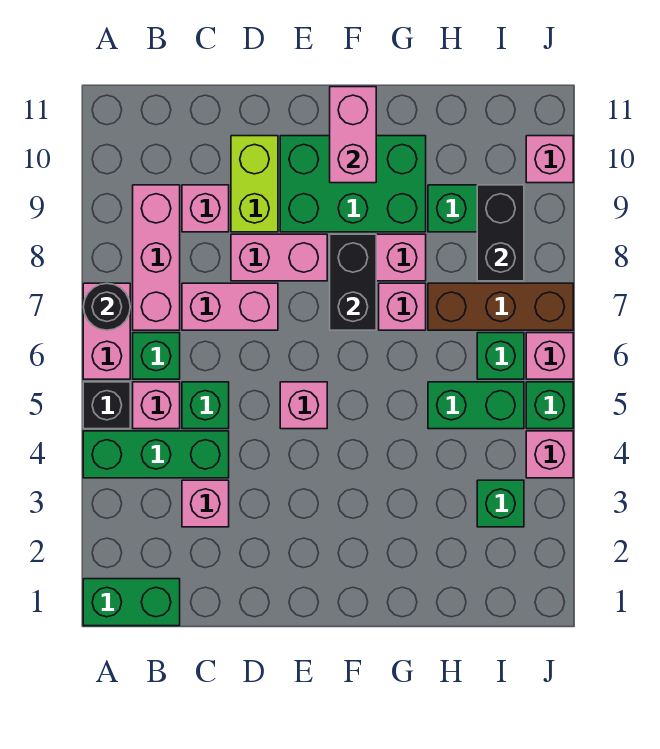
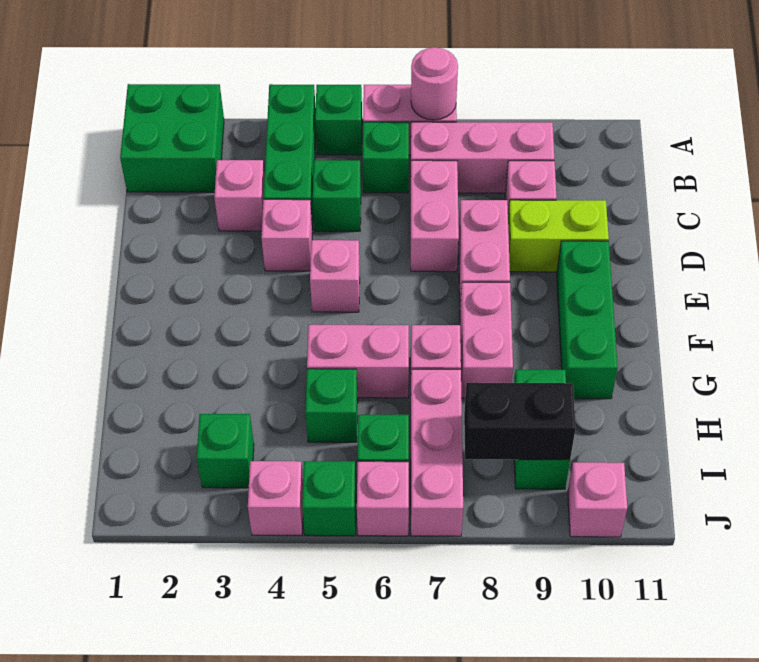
green brick A1:B1 level 1 -> green brick A1:B2 level 1
black brick A5 level 1 -> green brick A5 level 1
black round brick A7 level 2 -> pink round brick A7 level 2
pink brick B5 level 1 -> pink brick D4 level 1
green brick E9:G10 level 1 -> green brick E10:G10 level 1
black brick F7:F8 level 2 -> none
pink brick F10:F11 level 2 -> pink brick G5:G6 level 1
green brick H5:I5 level 1 -> green brick H5 level 1
brown brick H7:J7 level 1 -> pink brick H7:J7 level 1

